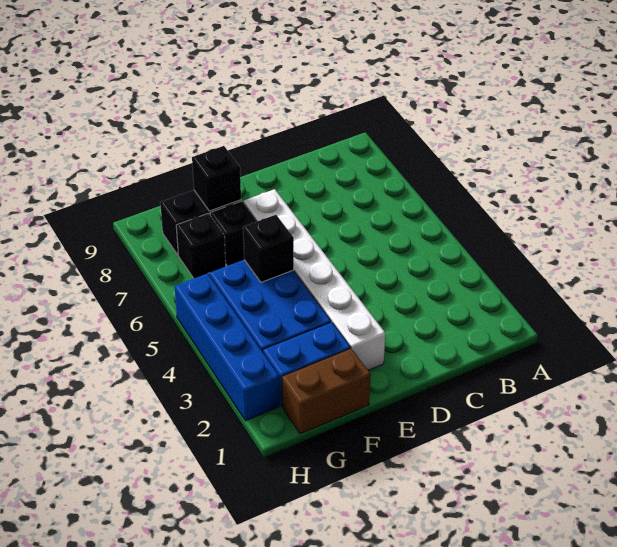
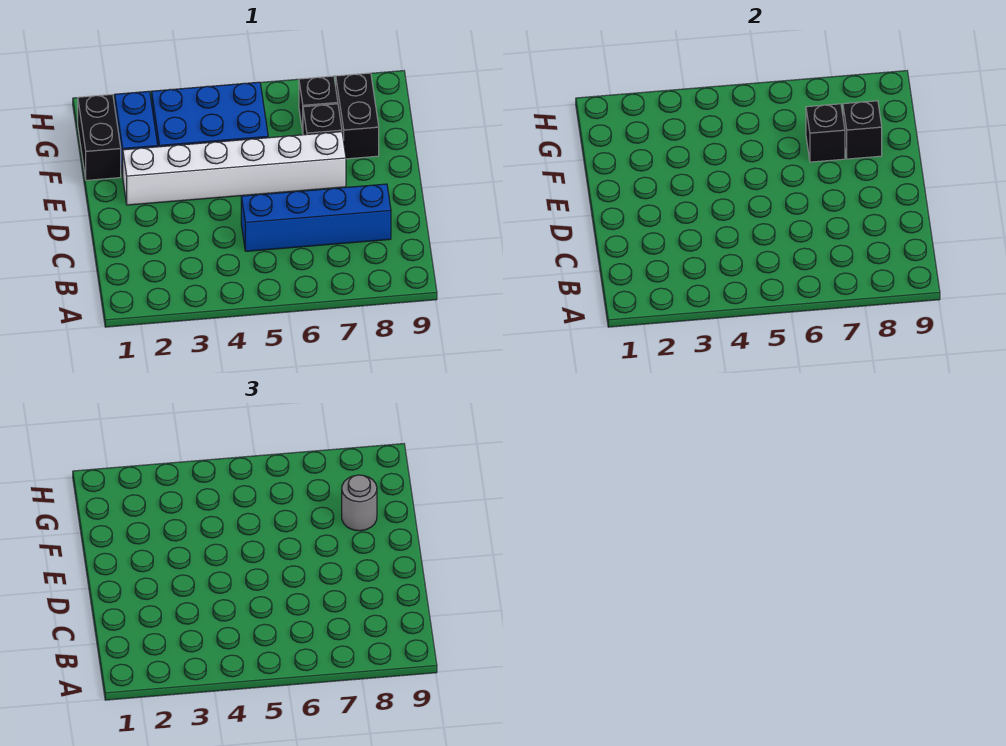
brown brick F1:G1 level 1 -> black brick F1:G1 level 1
black brick F5 level 2 -> black brick F7 level 2
none -> grey round brick F8 level 3
blue brick H2:H5 level 1 -> blue brick C5:C8 level 1

